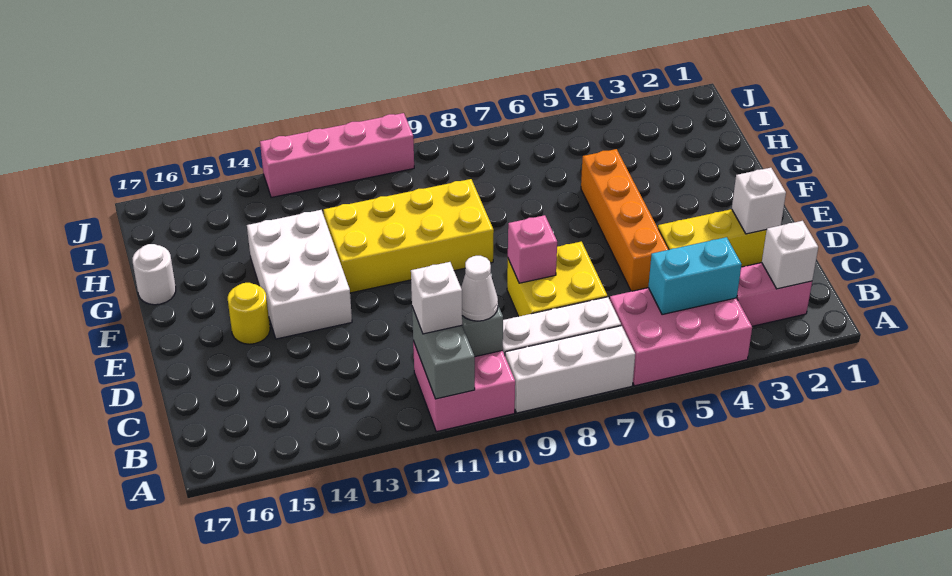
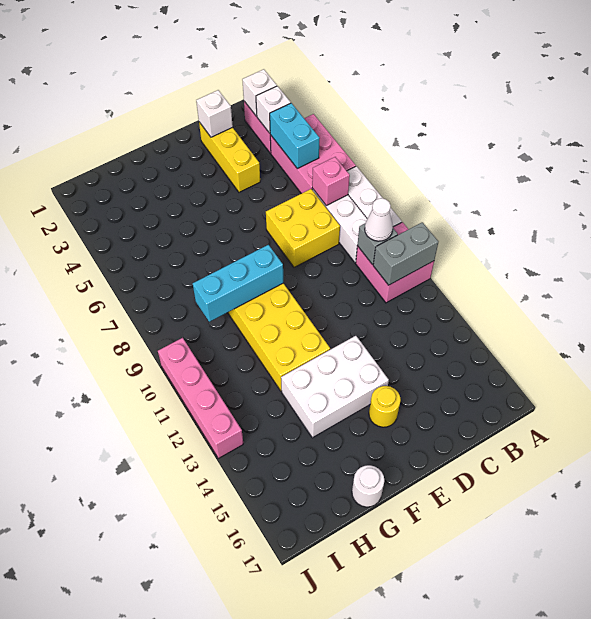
white brick B11 level 3 -> white brick B3 level 2
orange brick D5:G5 level 1 -> none
pink brick D8 level 2 -> pink brick B7 level 2
none -> cyan brick F9:H9 level 2

